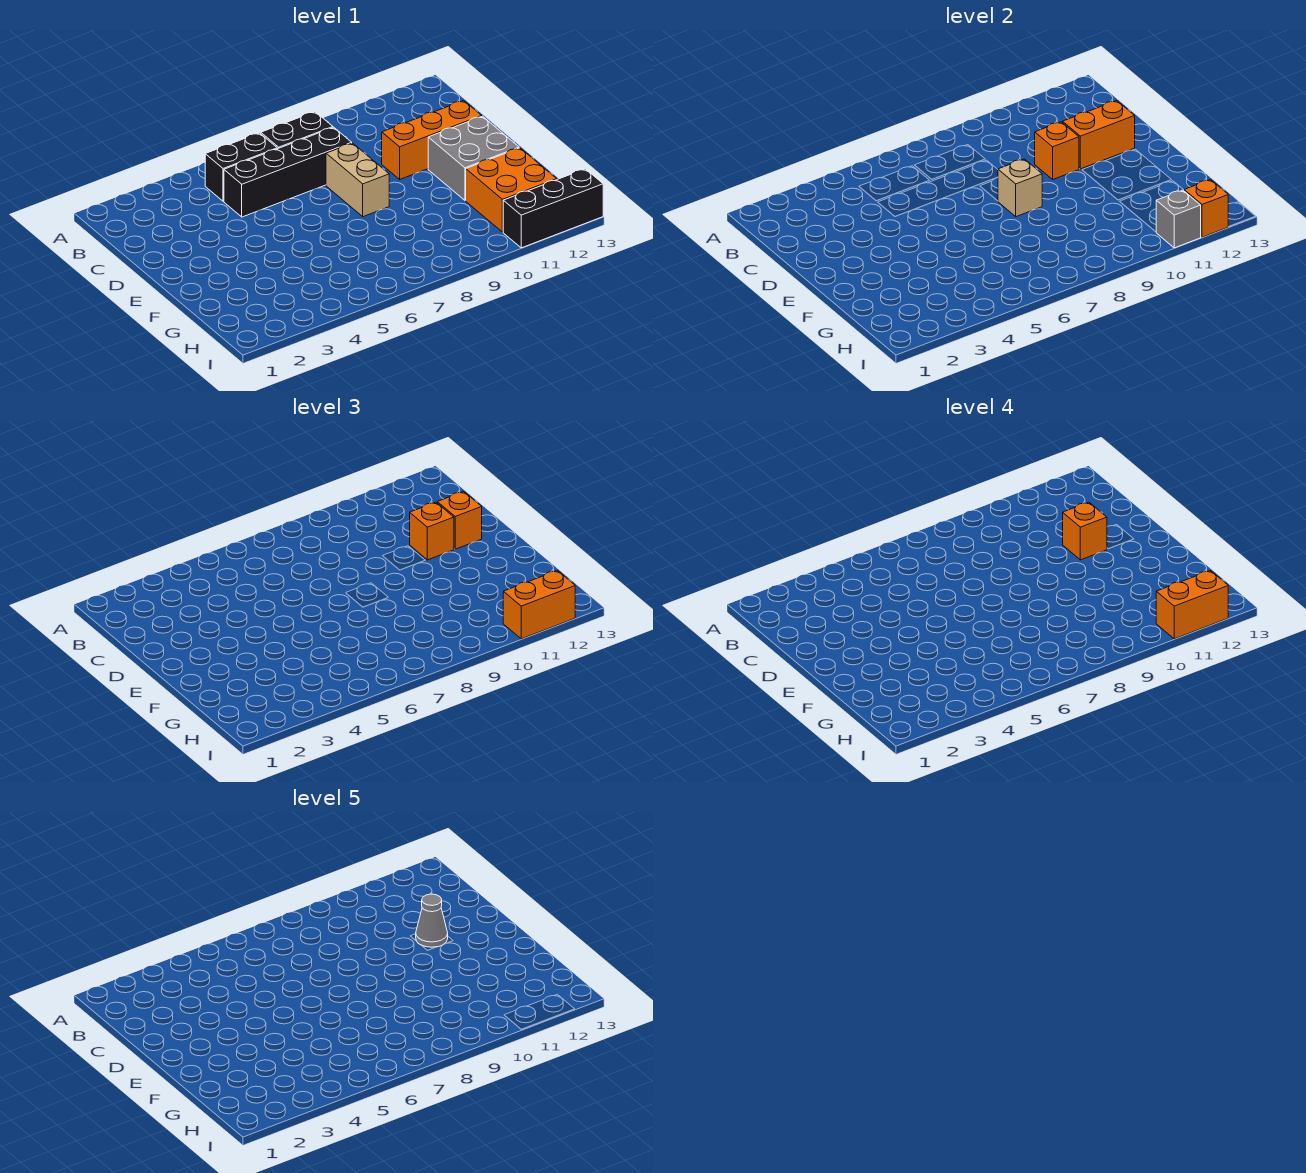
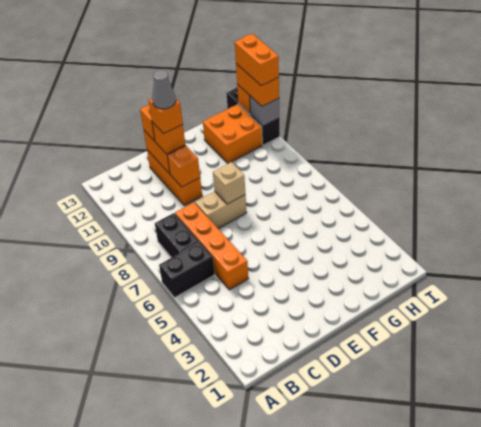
black brick B5:B6 level 1 -> black brick A6:B6 level 1
black brick C5:C8 level 1 -> orange brick C5:C8 level 1
grey brick E11:F12 level 1 -> none

